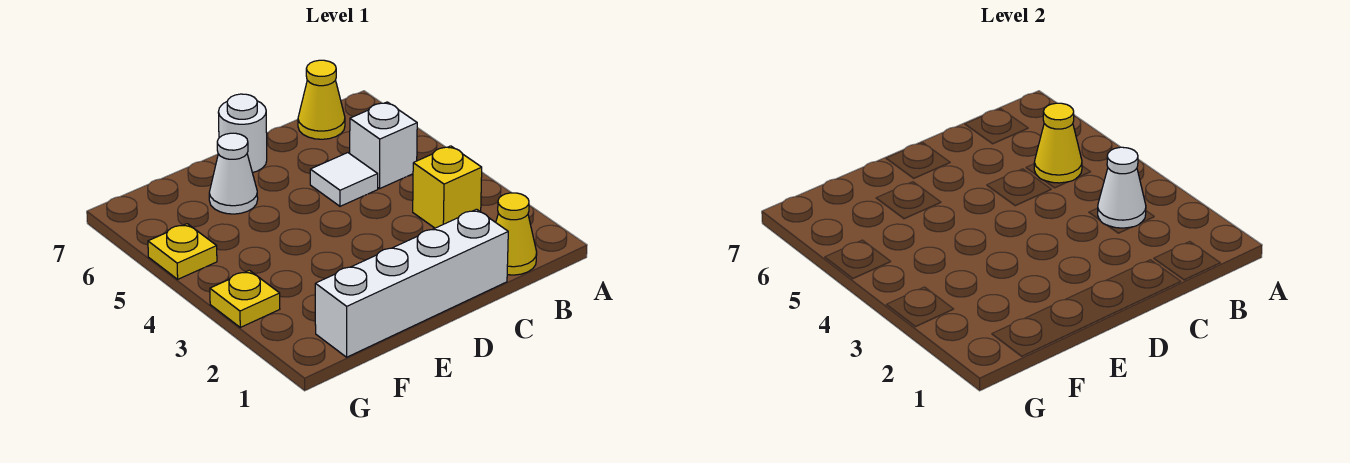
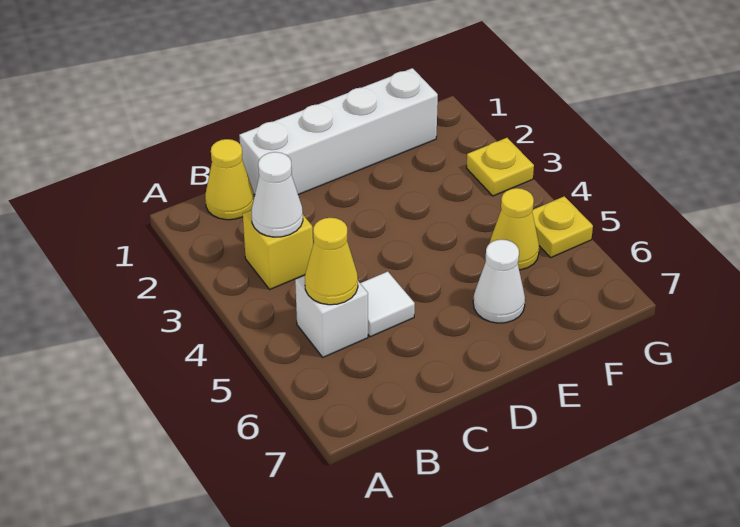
yellow cone B7 level 1 -> yellow cone F5 level 1
white round brick D7 level 1 -> none

